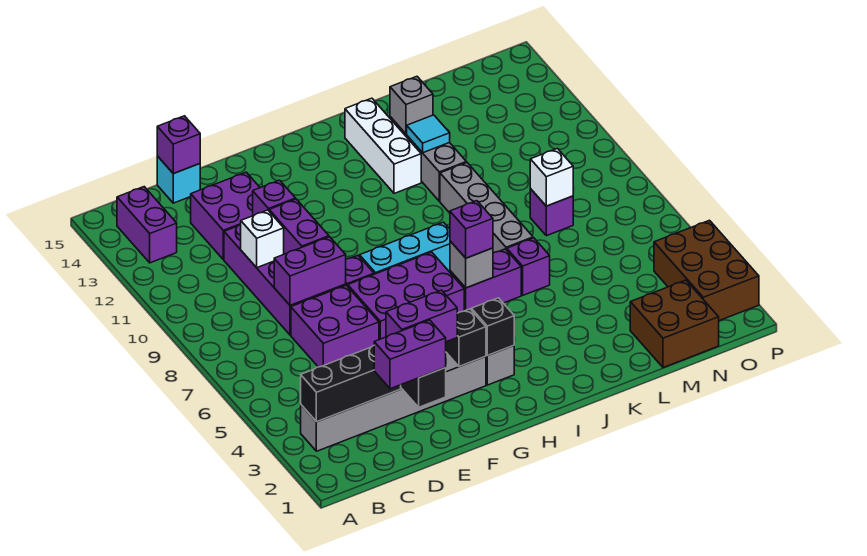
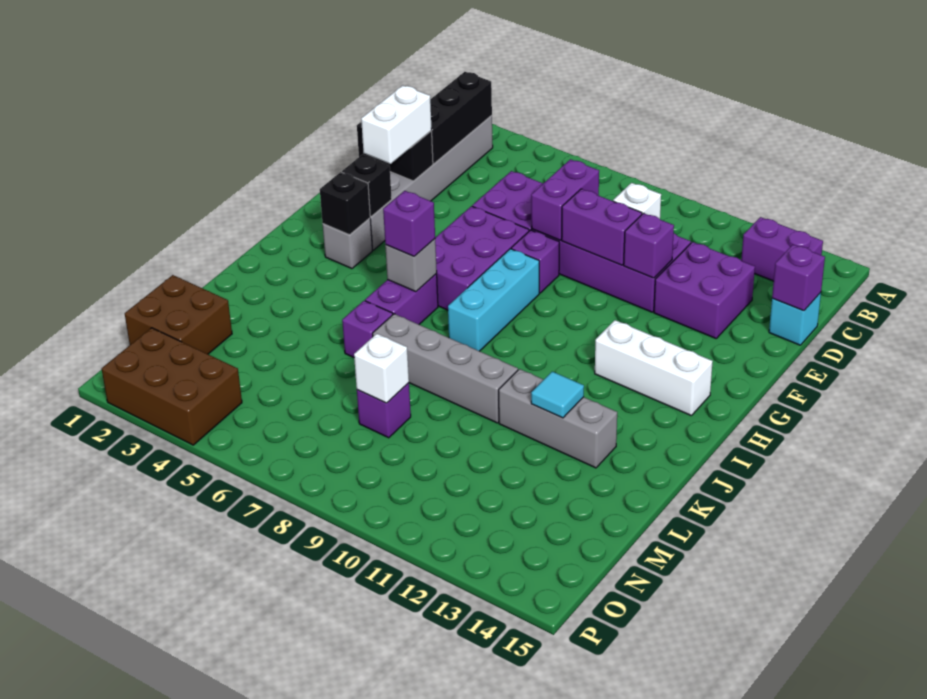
purple brick D2:E2 level 3 -> none
purple brick E3:F3 level 3 -> white brick E3:F3 level 3
white brick J12:J14 level 1 -> white brick H12:H14 level 1
grey brick K13 level 2 -> none

